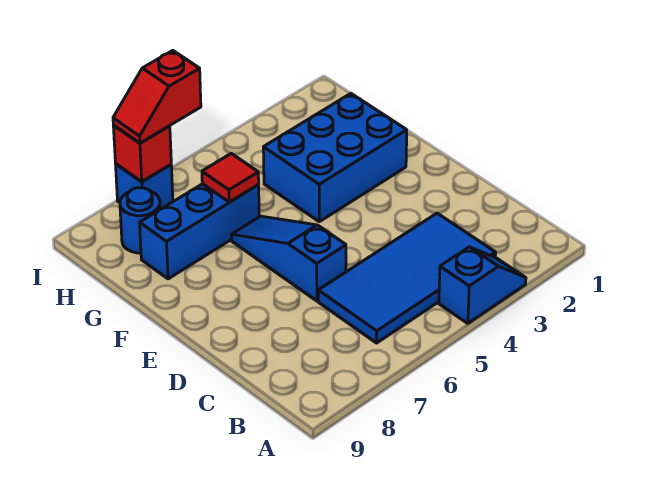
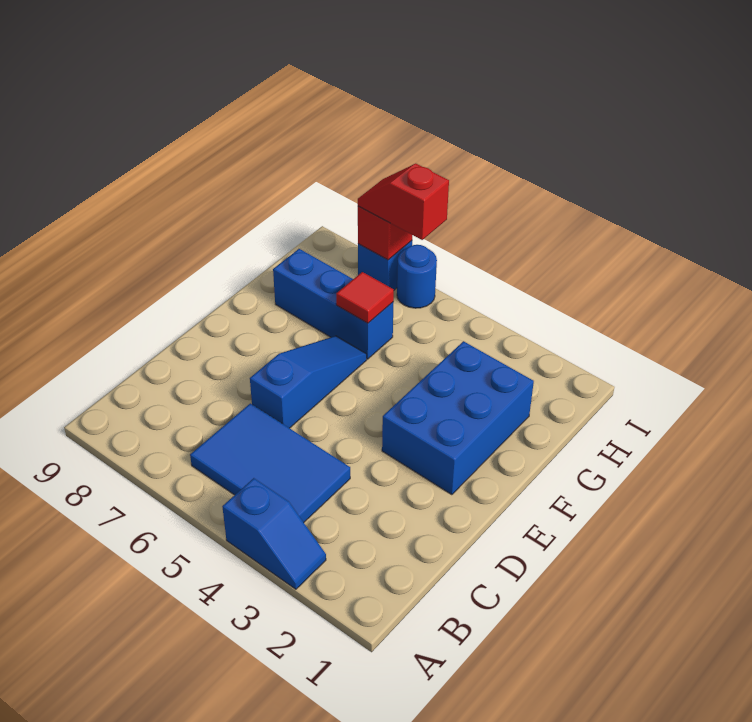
blue tile B3:C6 level 1 -> blue tile B4:C6 level 1
blue brick F2:G4 level 1 -> blue brick E2:G3 level 1
blue round brick H8 level 1 -> blue round brick I6 level 1

